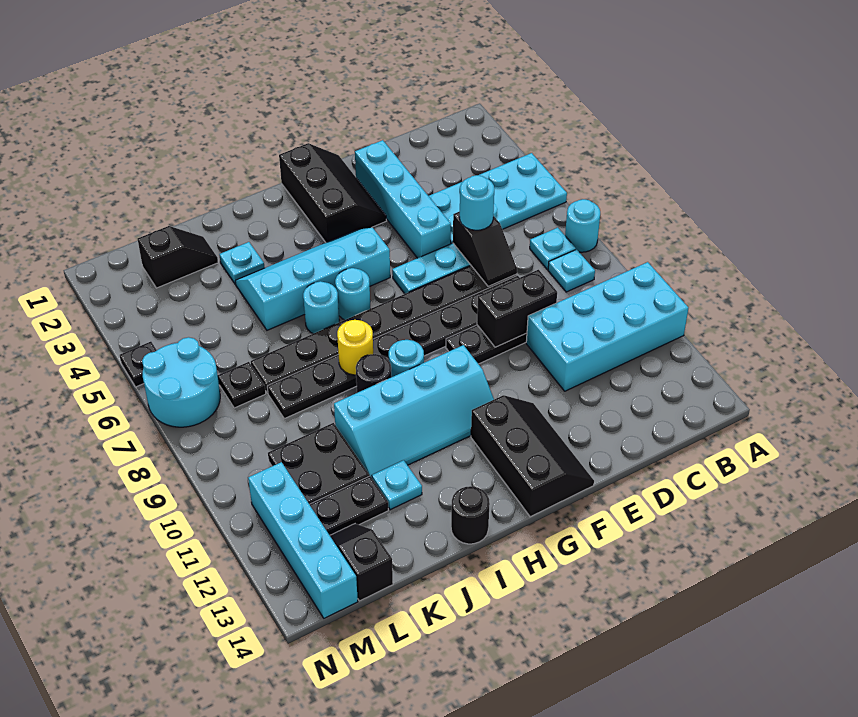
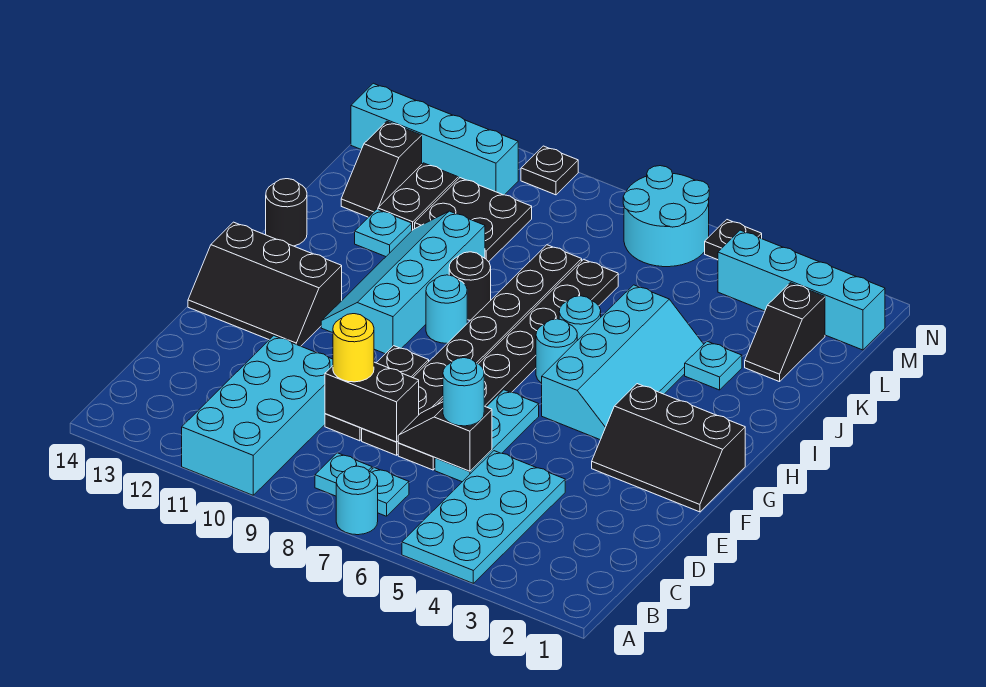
black brick D9:E9 level 2 -> black brick D8:D9 level 2
cyan brick E2:E5 level 1 -> cyan brick M1:M4 level 1
yellow round brick I8 level 2 -> yellow round brick D9 level 3
black plate L7 level 1 -> black plate N10 level 1
black slope L13:L14 level 1 top 14 -> black slope K13:L13 level 1 top L

